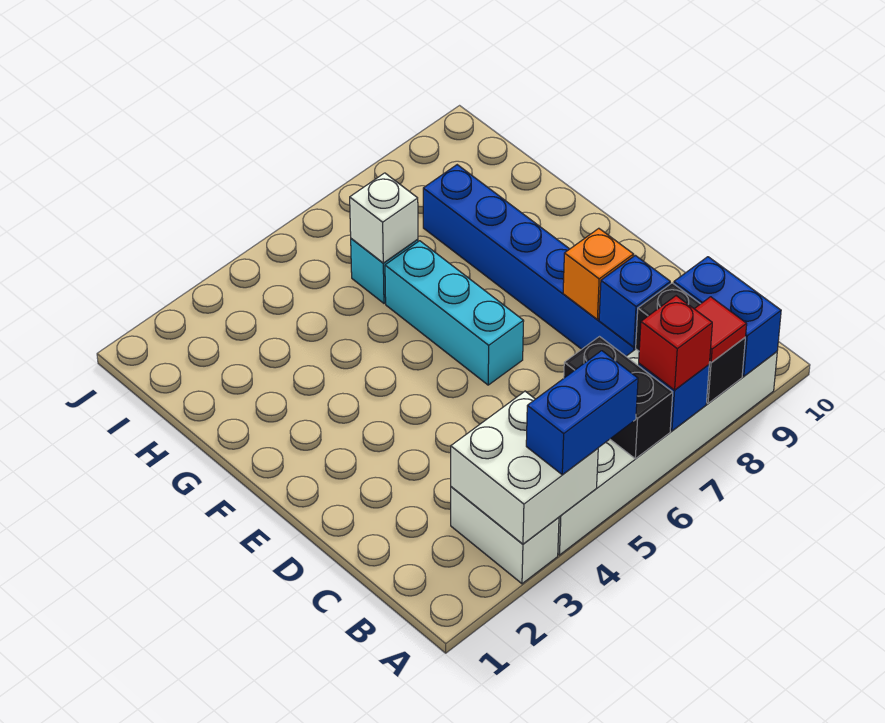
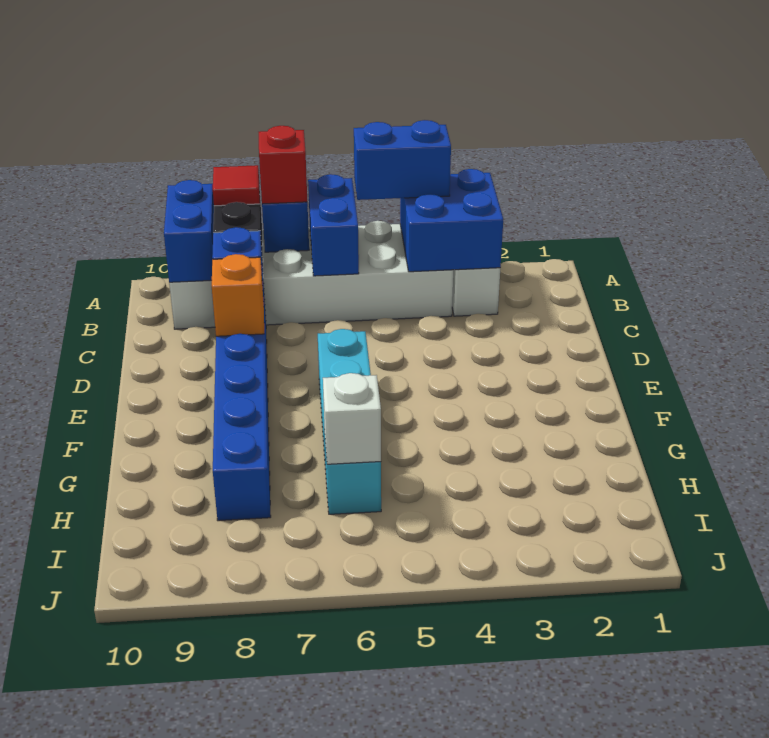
white brick A3:B4 level 2 -> blue brick A3:B4 level 2
black brick A6:B6 level 2 -> blue brick A6:B6 level 2

